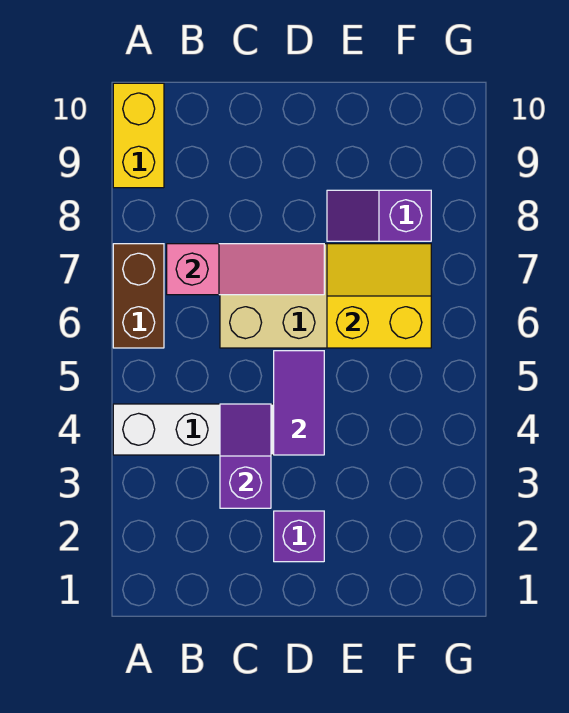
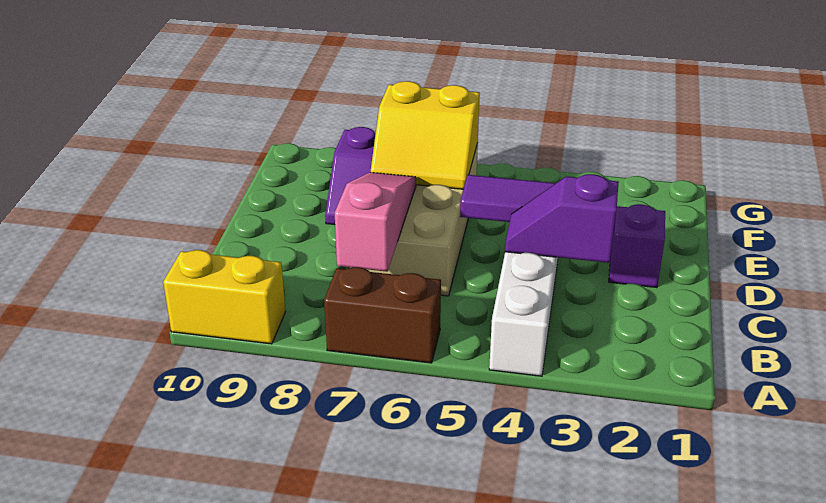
yellow slope E6:F7 level 2 top 6 -> yellow slope E6:F7 level 2 top F

